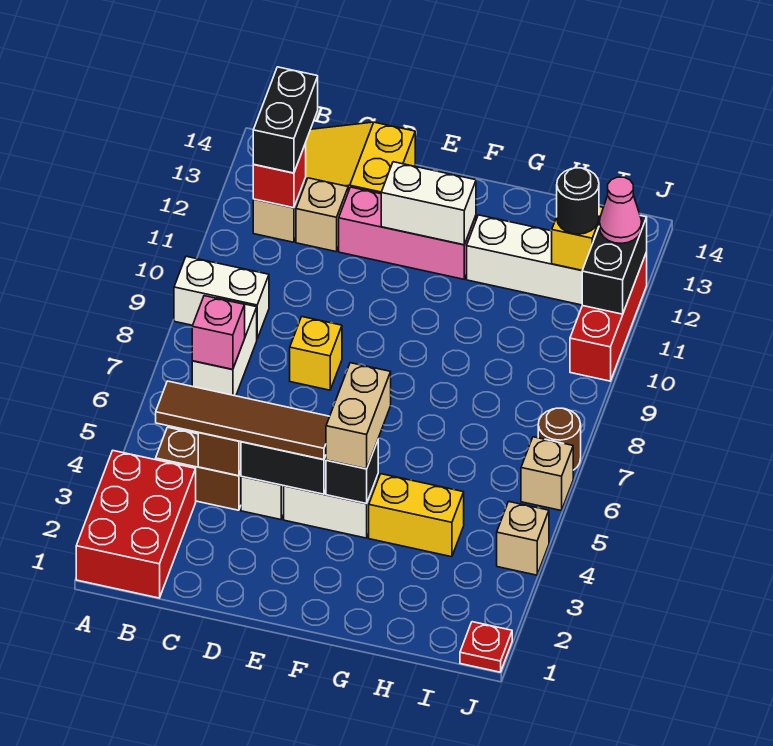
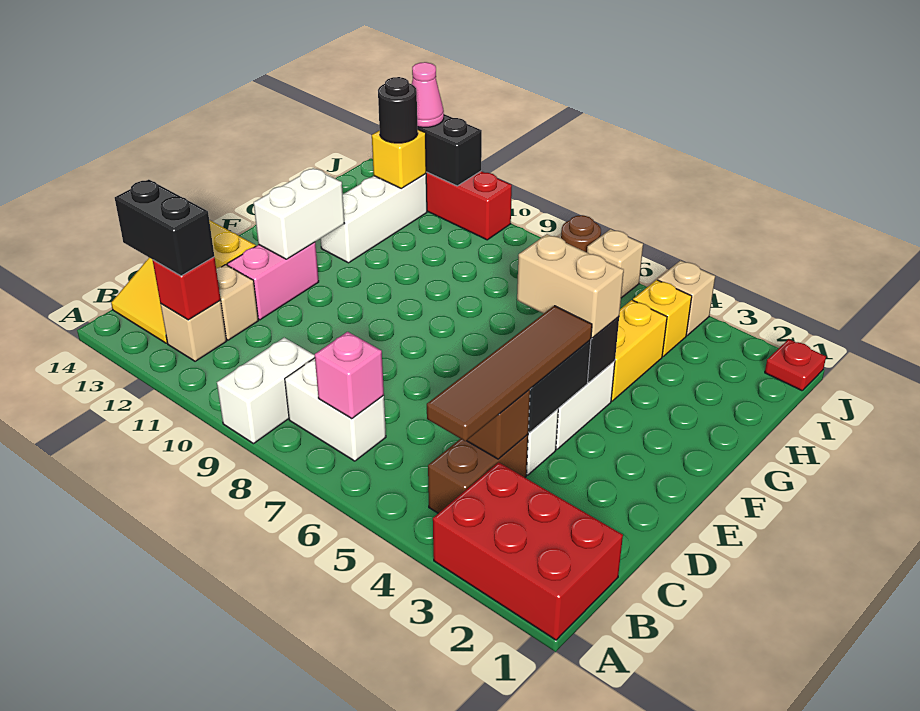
yellow brick D8 level 1 -> yellow brick I4 level 1
pink brick D12:F12 level 1 -> pink brick D12:E12 level 1

